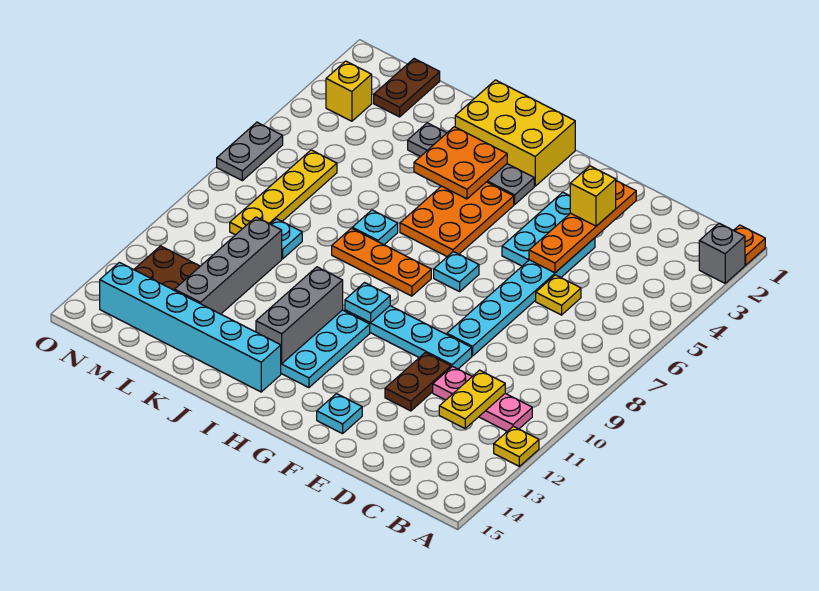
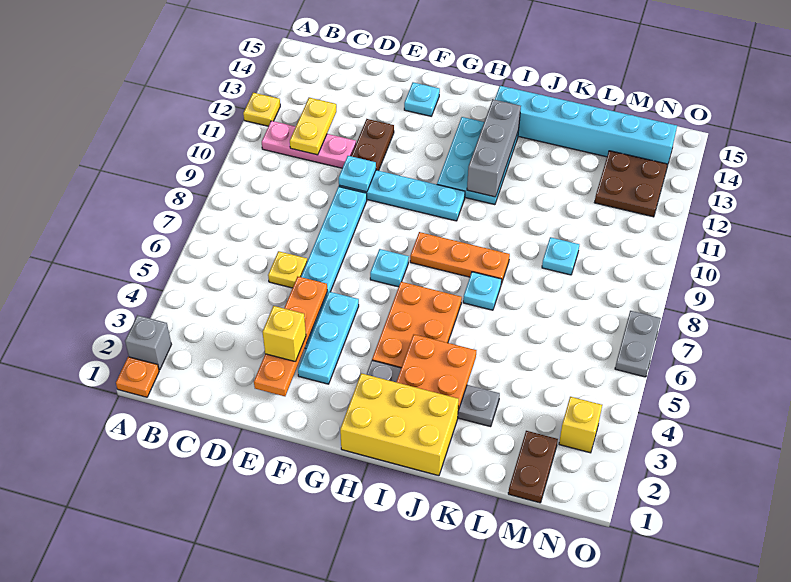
cyan plate H10 level 2 -> cyan plate E10 level 2
grey brick L10:L13 level 1 -> none
yellow plate M6:M9 level 1 -> none

